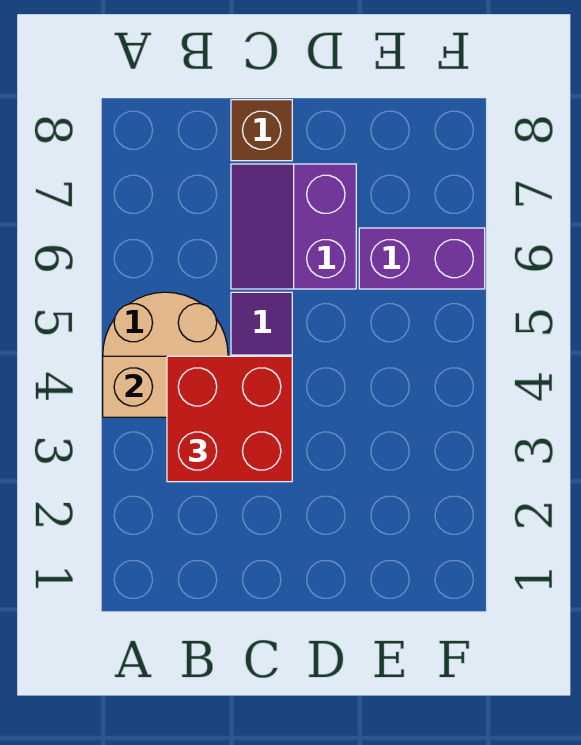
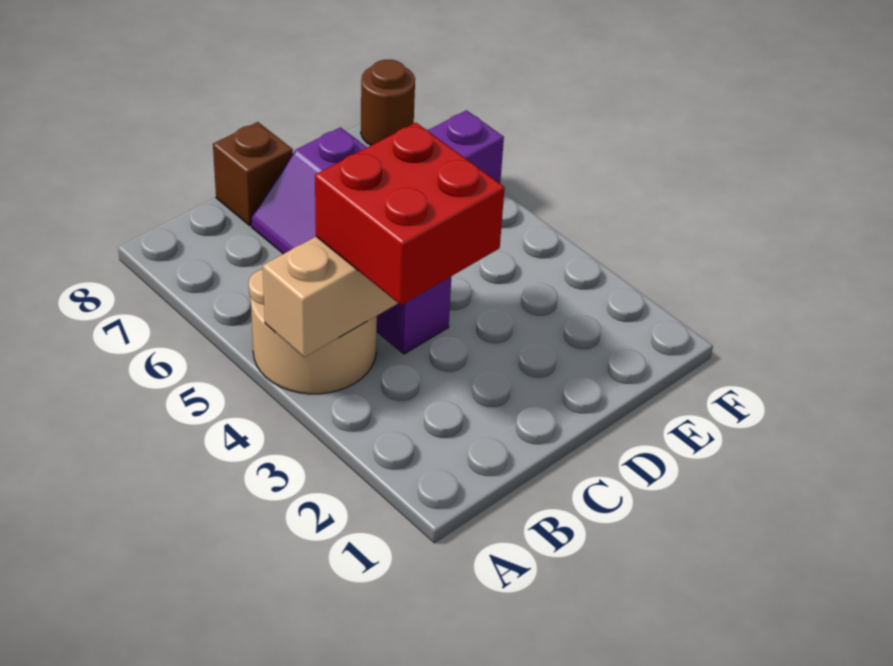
none -> brown round brick F8 level 1

